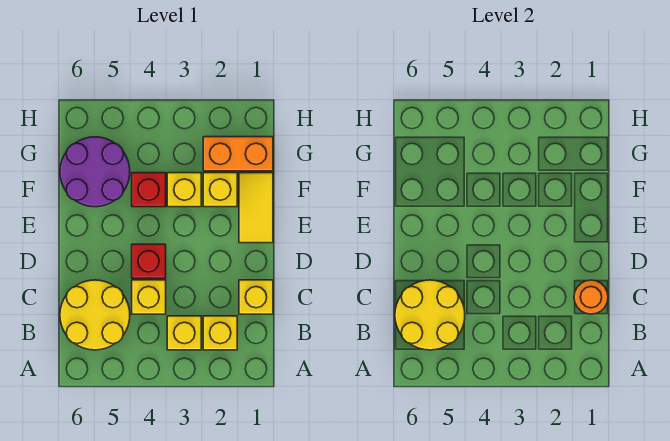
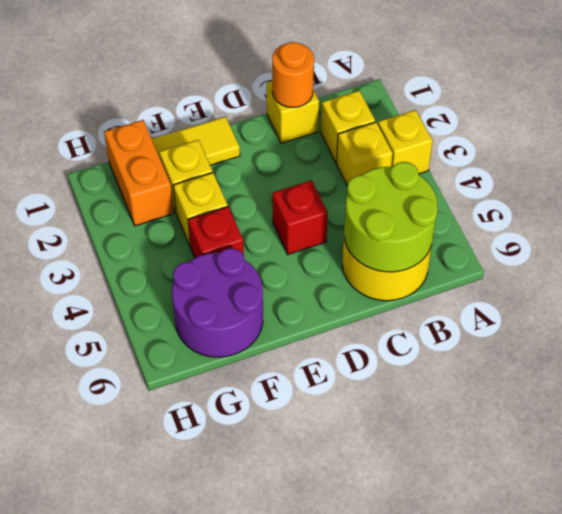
yellow round brick B5:C6 level 2 -> lime round brick B5:C6 level 2
yellow brick C4 level 1 -> yellow brick A3 level 1

